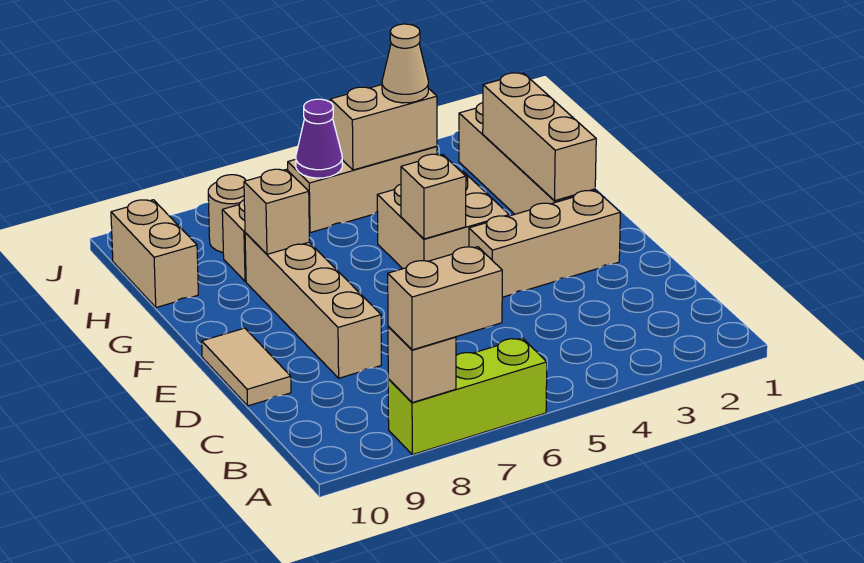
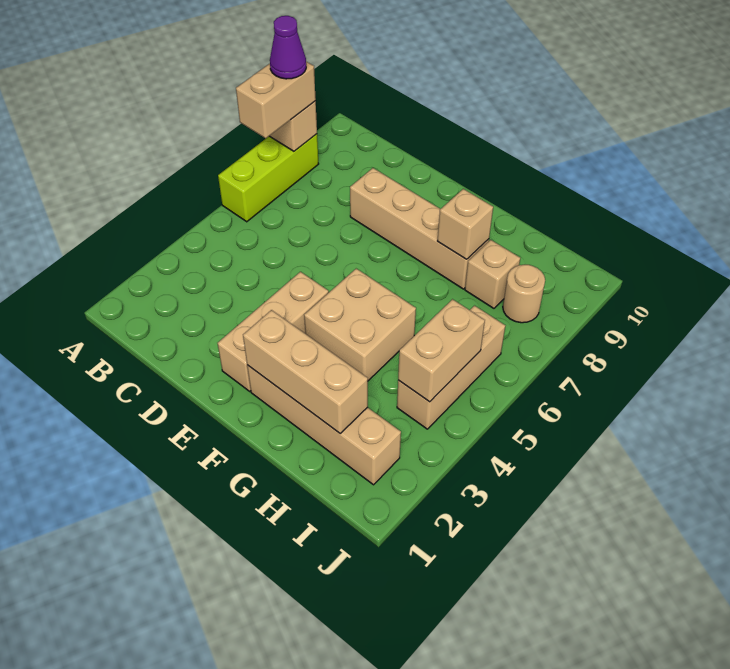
tan tile D10:E10 level 1 -> none
tan brick F5 level 2 -> none
tan brick H10:I10 level 1 -> none
tan cone I4 level 3 -> none
purple cone I6 level 2 -> purple cone A8 level 4

